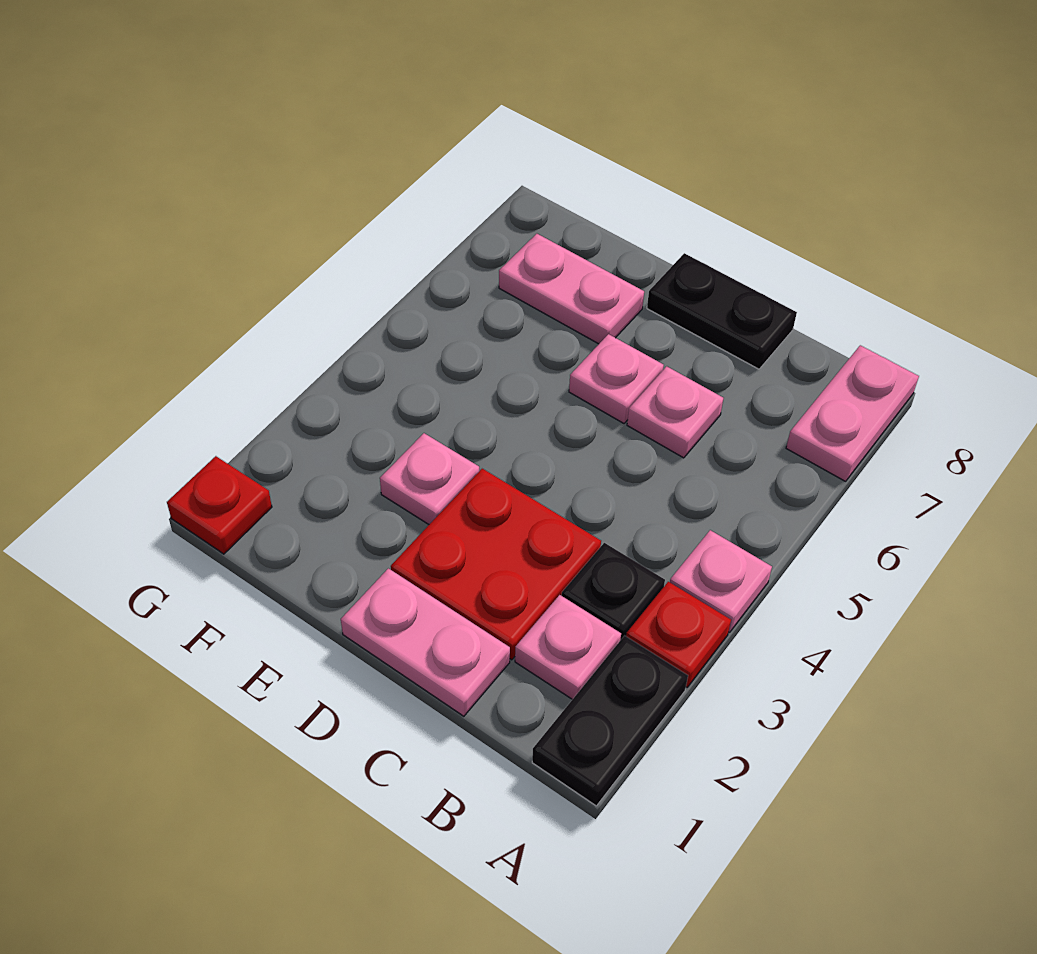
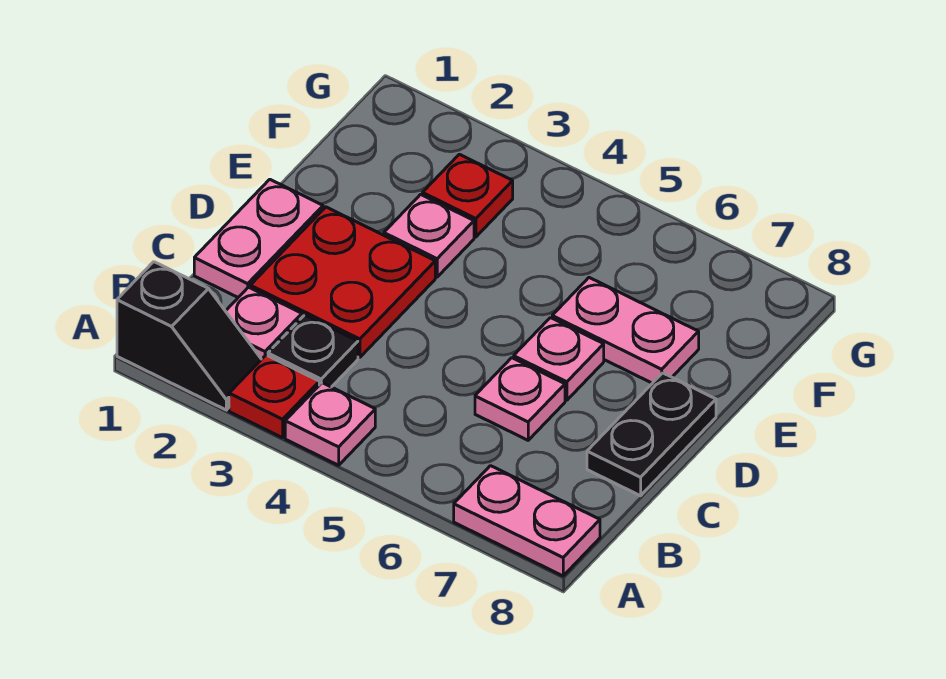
black plate A1:A2 level 1 -> black slope A1:A2 level 1 top 1
pink plate E7:F7 level 1 -> pink plate E6:E7 level 1
red plate G1 level 1 -> red plate F3 level 1

